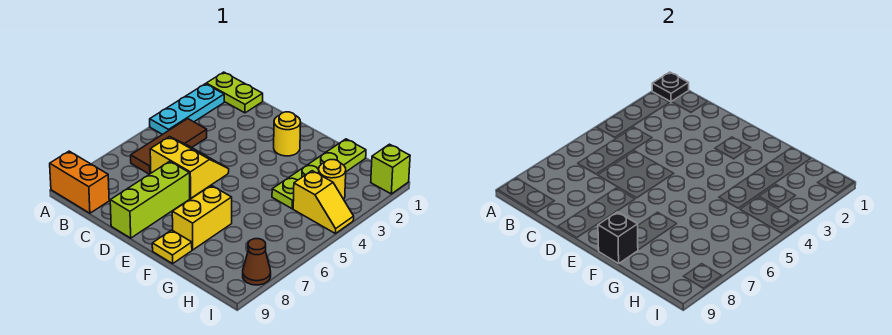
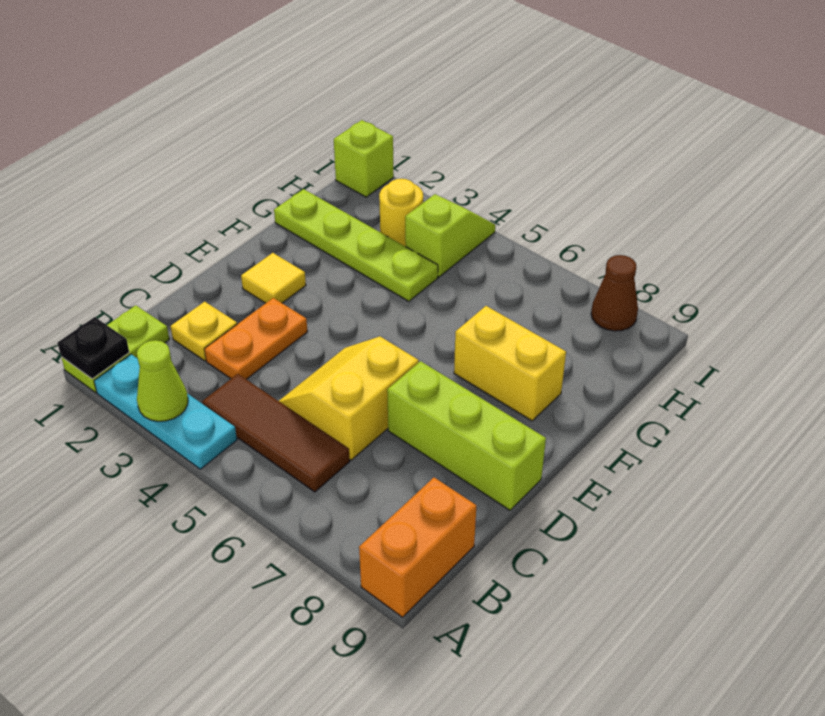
none -> lime cone A3 level 2
none -> orange plate C3:D3 level 1
yellow round brick E2 level 1 -> yellow tile E2 level 1
yellow plate F9 level 1 -> yellow plate C2 level 1
black brick F9 level 2 -> none
yellow slope H4:I4 level 1 top H -> lime slope H4:I4 level 1 top H

